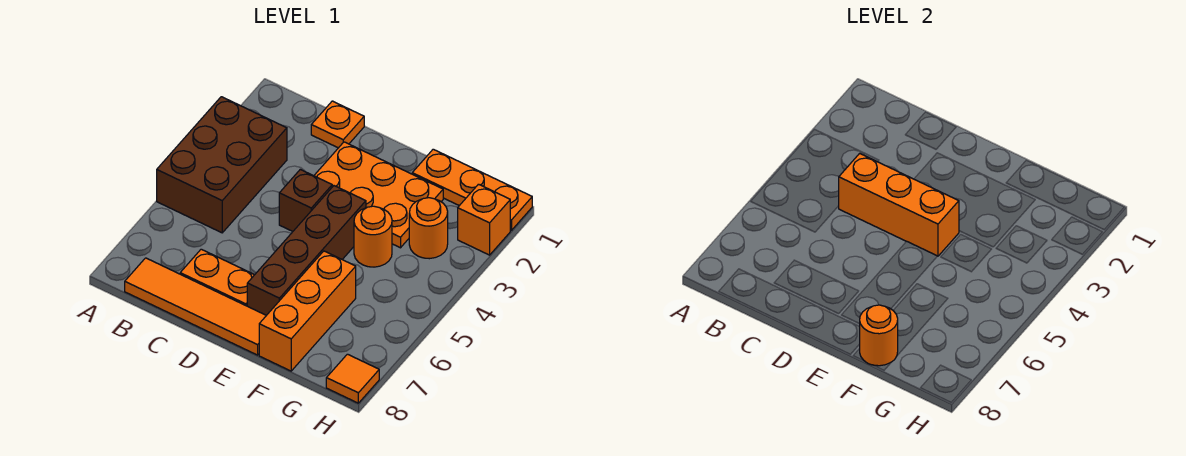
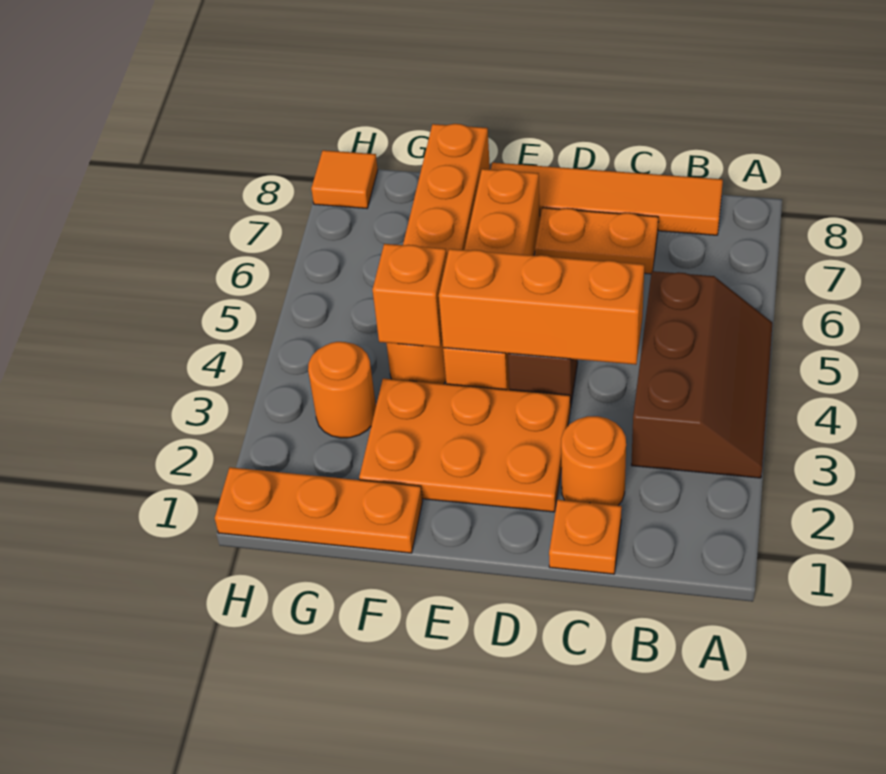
brown brick A3:B5 level 1 -> brown slope A3:B5 level 1 top B
brown brick E4:E7 level 1 -> orange brick E4:E7 level 1
orange round brick F8 level 2 -> orange round brick C2 level 1
orange brick H2 level 1 -> orange brick F4 level 2

